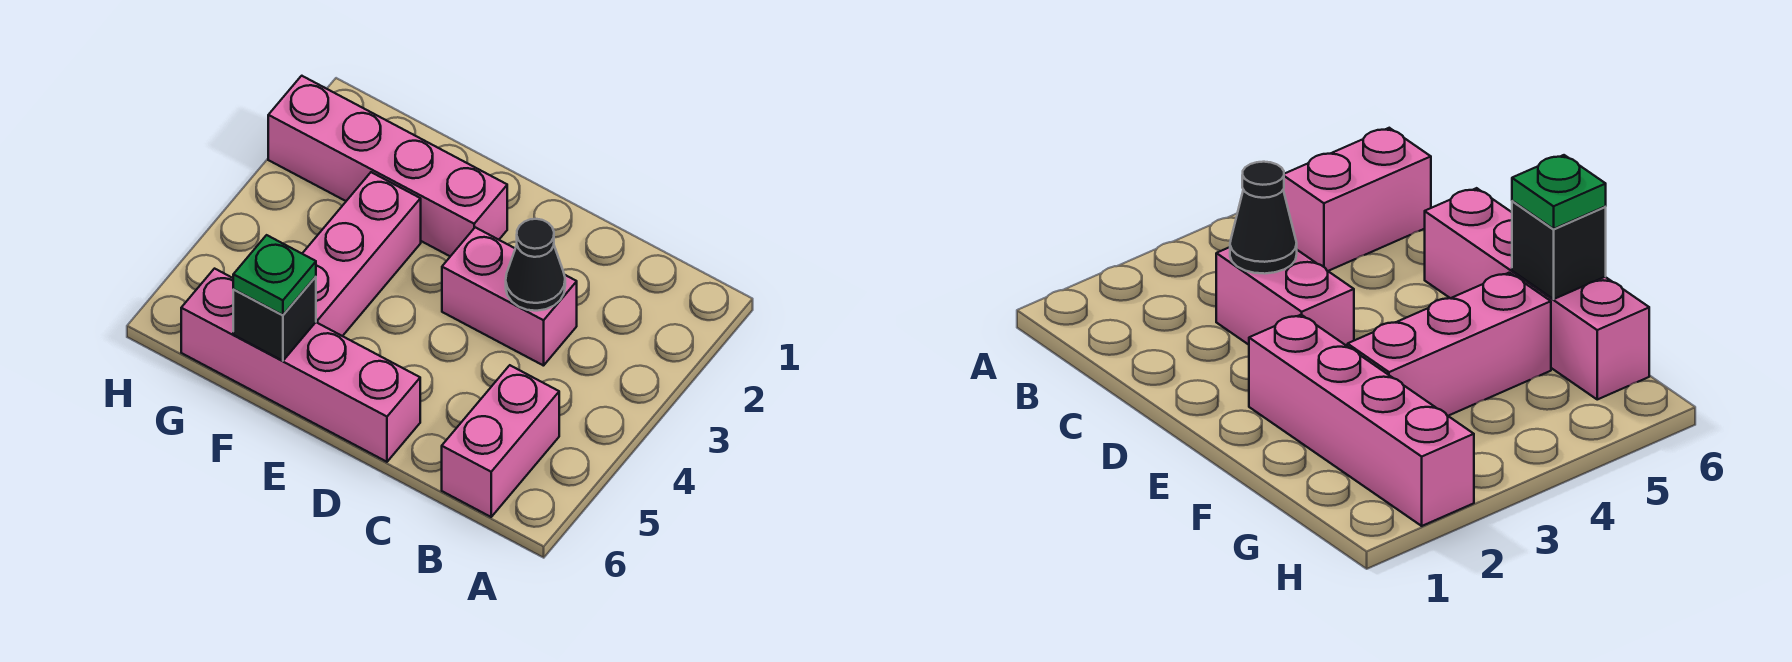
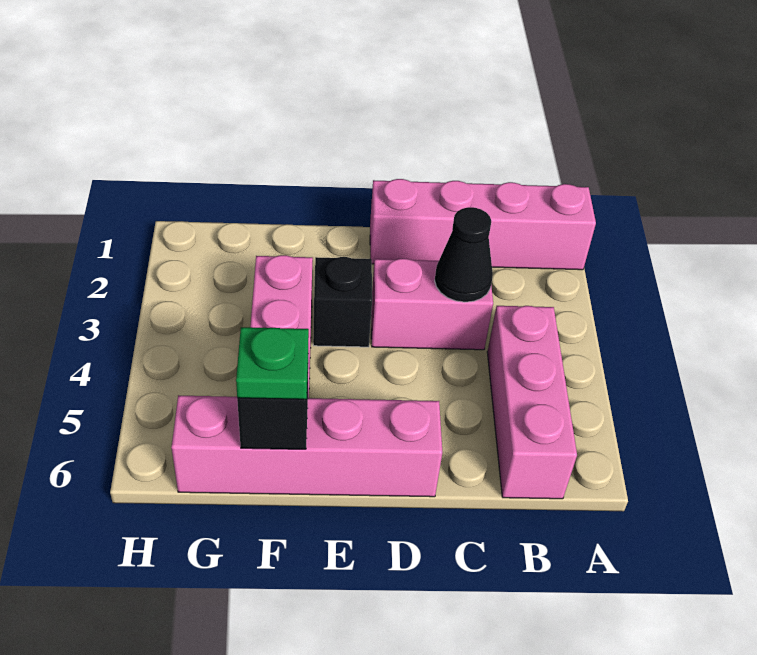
pink brick B5:B6 level 1 -> pink brick B4:B6 level 1
pink brick E2:H2 level 1 -> pink brick A1:D1 level 1
none -> black brick E3 level 1

